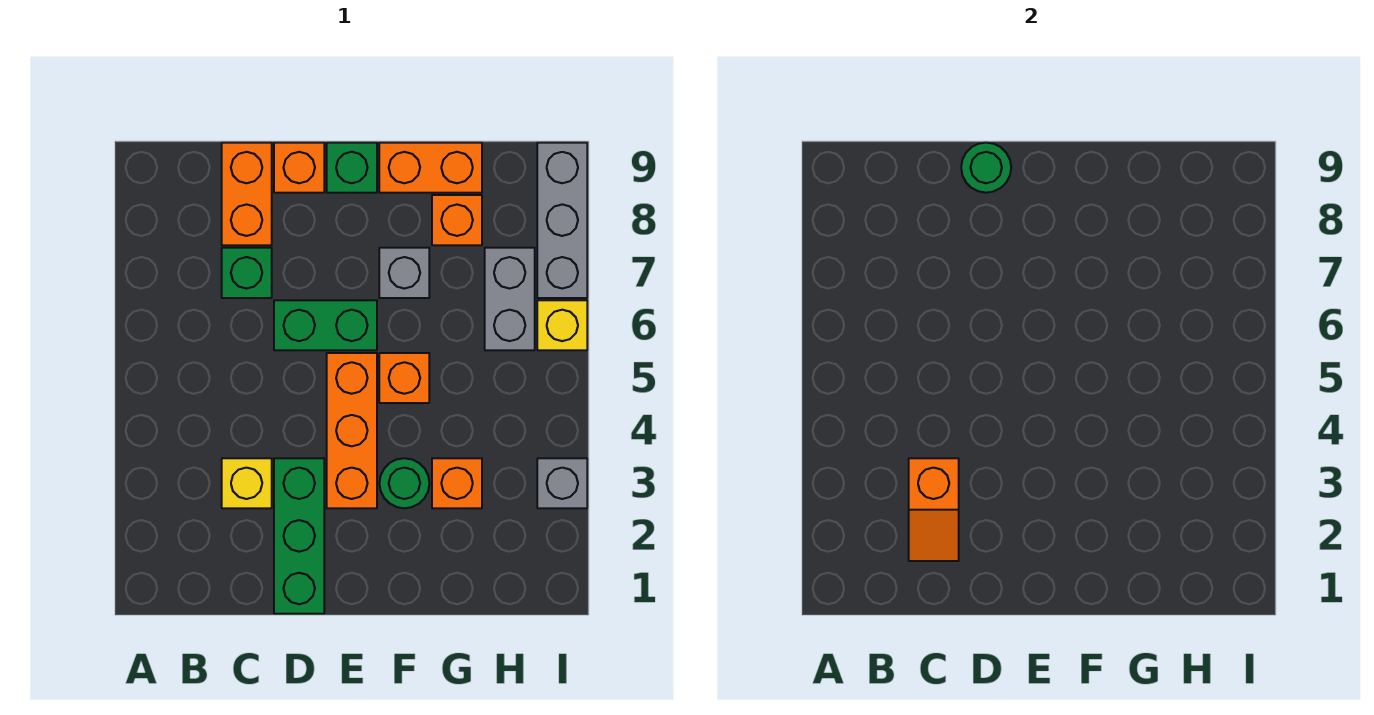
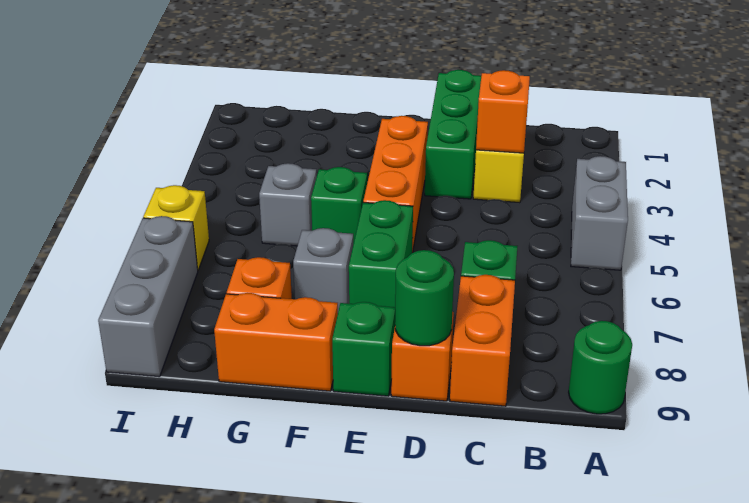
green brick D6:E6 level 1 -> green brick E6:E7 level 1
green round brick F3 level 1 -> green round brick A9 level 1
orange brick F5 level 1 -> green brick F5 level 1
orange brick G3 level 1 -> none
grey brick H6:H7 level 1 -> grey brick A4:A5 level 1
grey brick I3 level 1 -> grey brick G5 level 1

